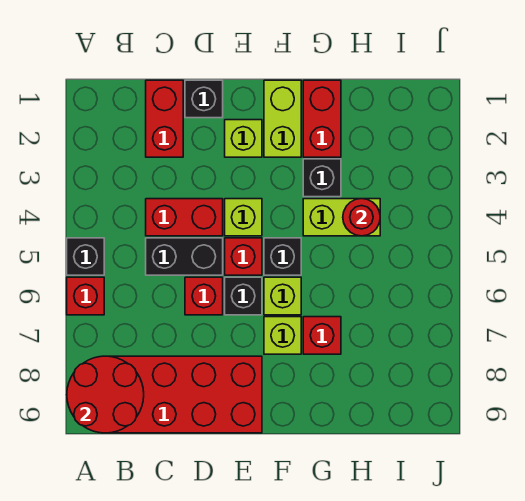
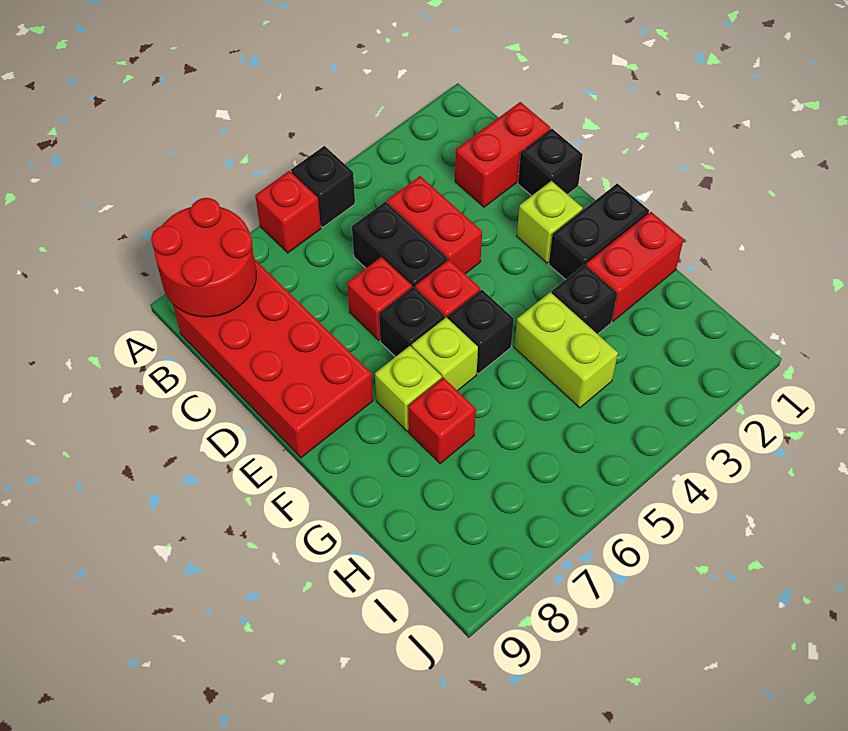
lime brick E4 level 1 -> none
lime brick F1:F2 level 1 -> black brick F1:F2 level 1
red round brick H4 level 2 -> none

